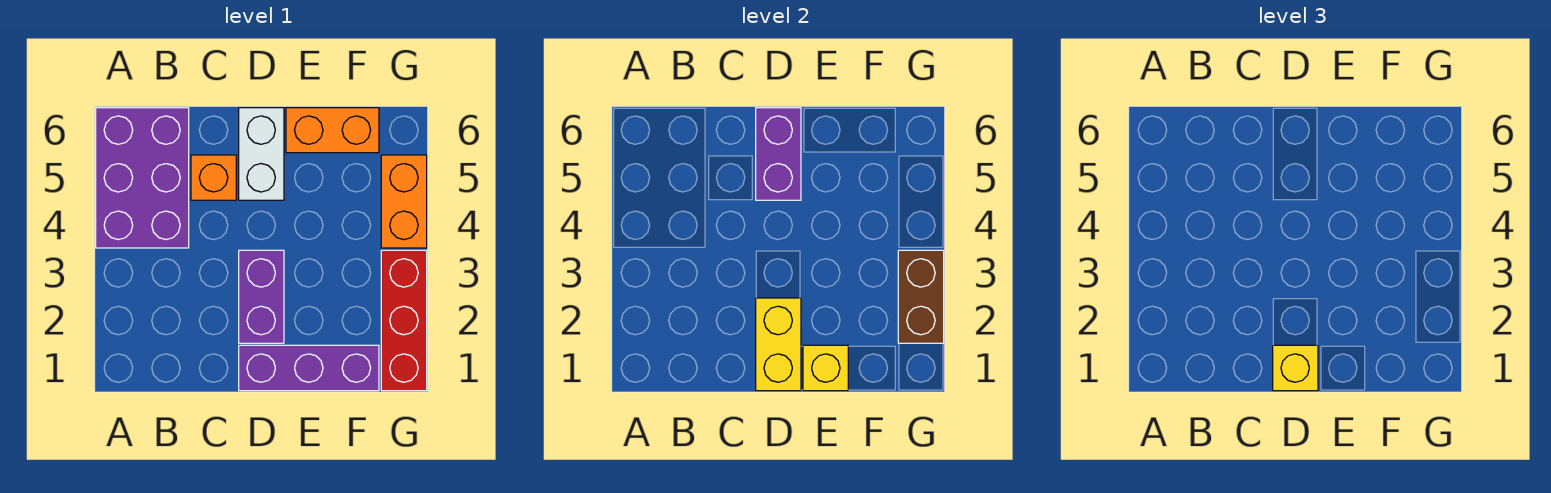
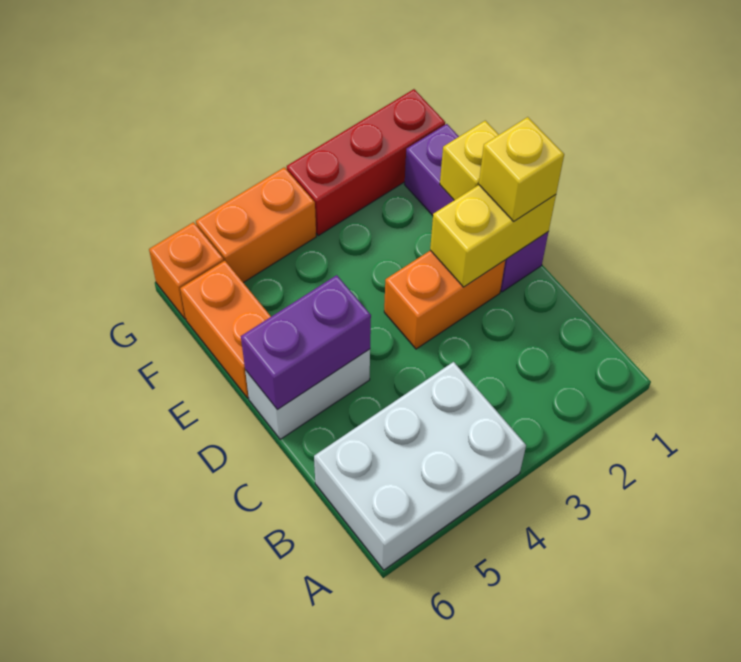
purple brick A4:B6 level 1 -> white brick A4:B6 level 1
orange brick C5 level 1 -> orange brick G6 level 1
purple brick D2:D3 level 1 -> orange brick D2:D3 level 1
brown brick G2:G3 level 2 -> none

